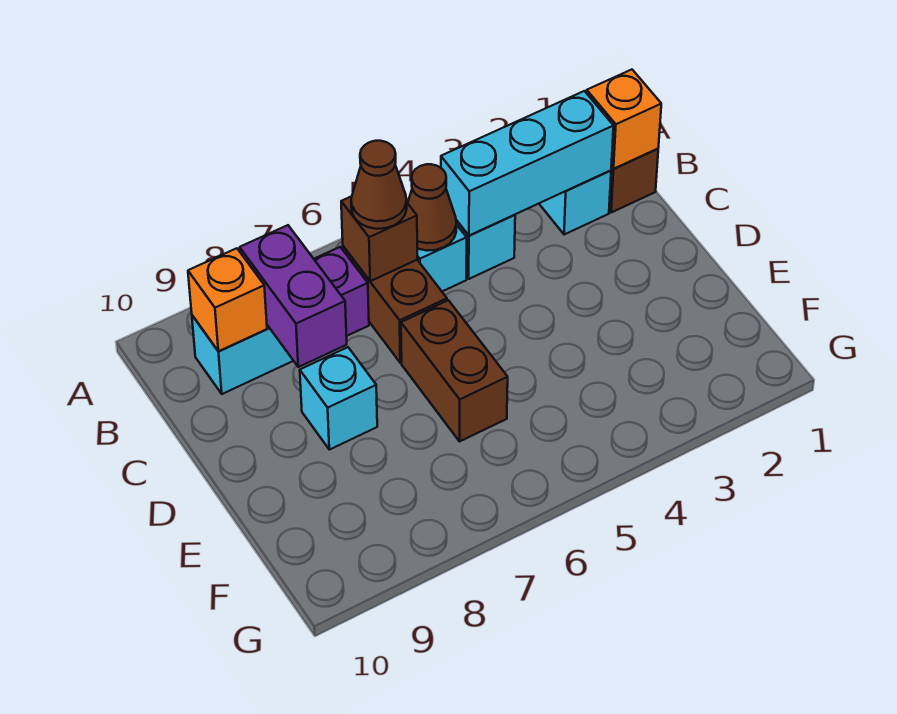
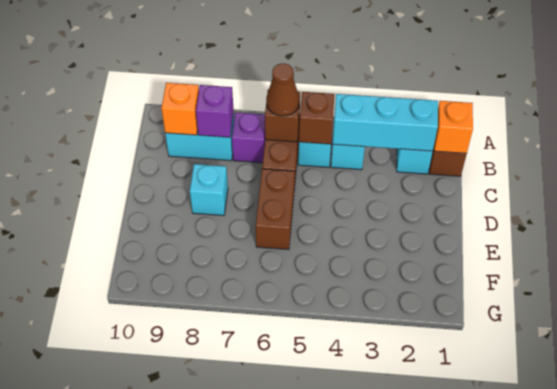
brown cone B5 level 2 -> brown brick B5 level 2
purple brick B8:C8 level 2 -> purple brick B8 level 2

